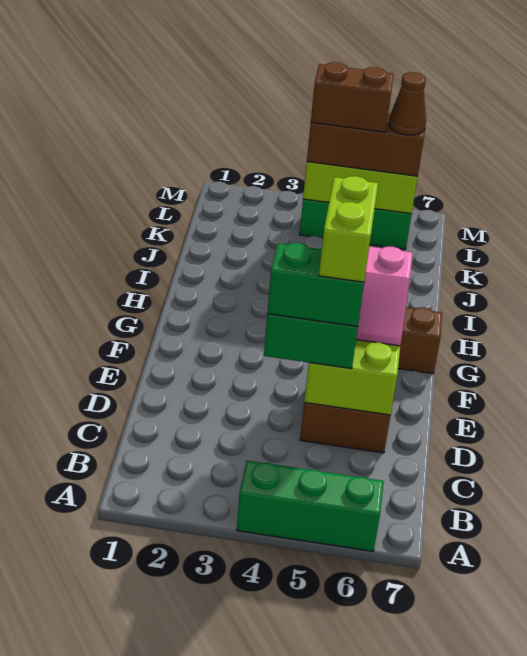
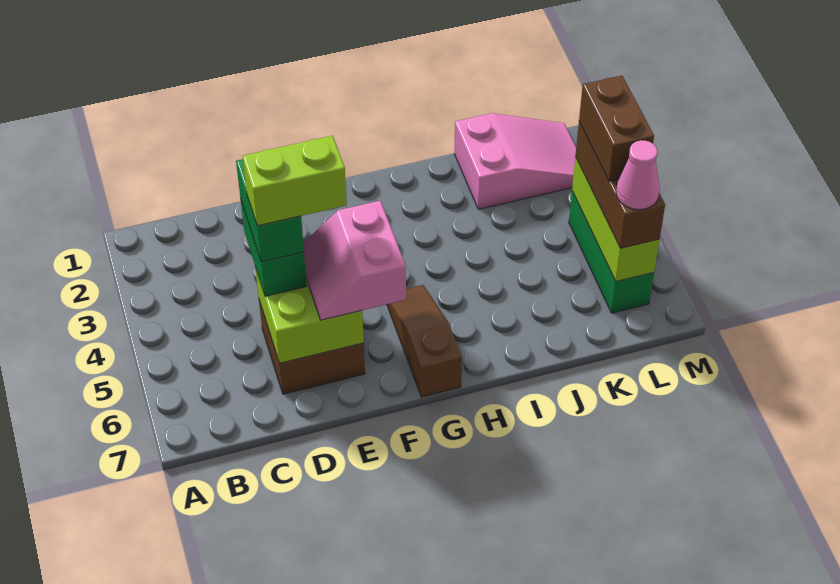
green brick A4:A6 level 1 -> none
none -> pink slope J1:L2 level 1 top J
brown cone L6 level 4 -> pink cone L6 level 4

